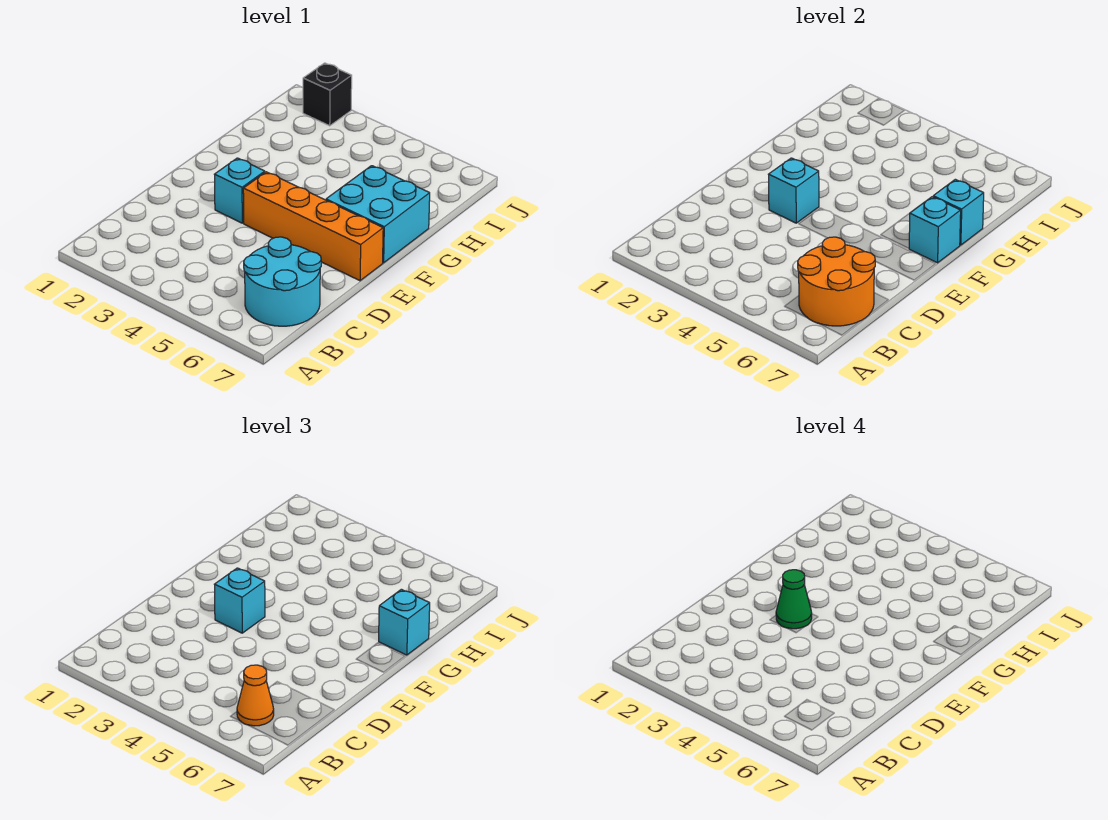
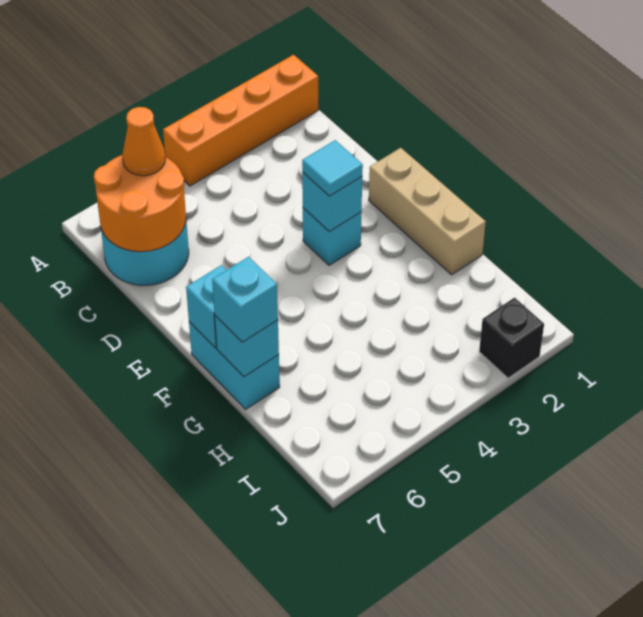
none -> tan brick E1:G1 level 1
cyan brick E3 level 3 -> cyan tile E3 level 3
green cone E3 level 4 -> none
orange brick E4:E7 level 1 -> orange brick A1:A4 level 1
cyan brick F6:G7 level 1 -> cyan brick F7:G7 level 1

